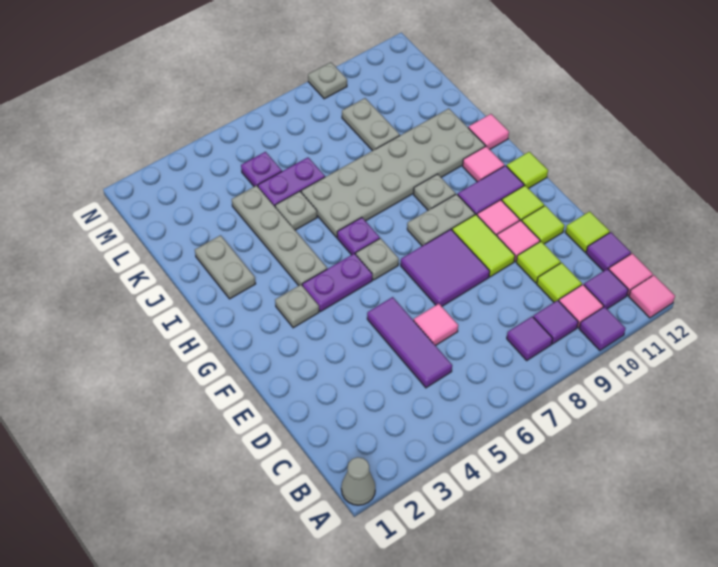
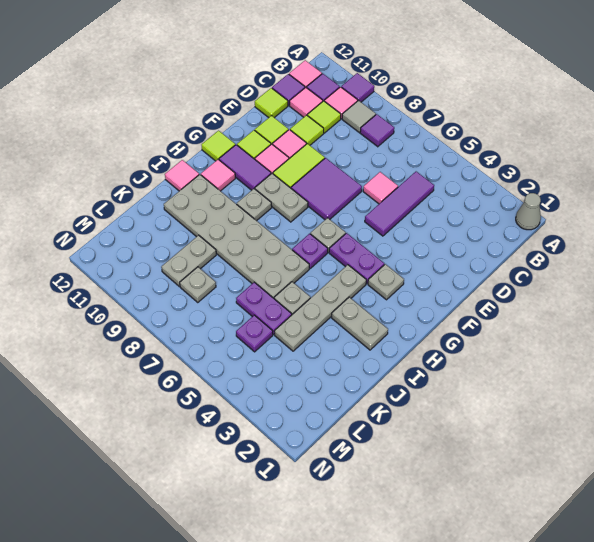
pink tile A12 level 1 -> pink tile C11 level 1
purple tile B9 level 1 -> grey tile B9 level 1
grey plate I2:J2 level 1 -> grey plate I2:I3 level 1
grey plate N9 level 1 -> grey plate L8 level 1

